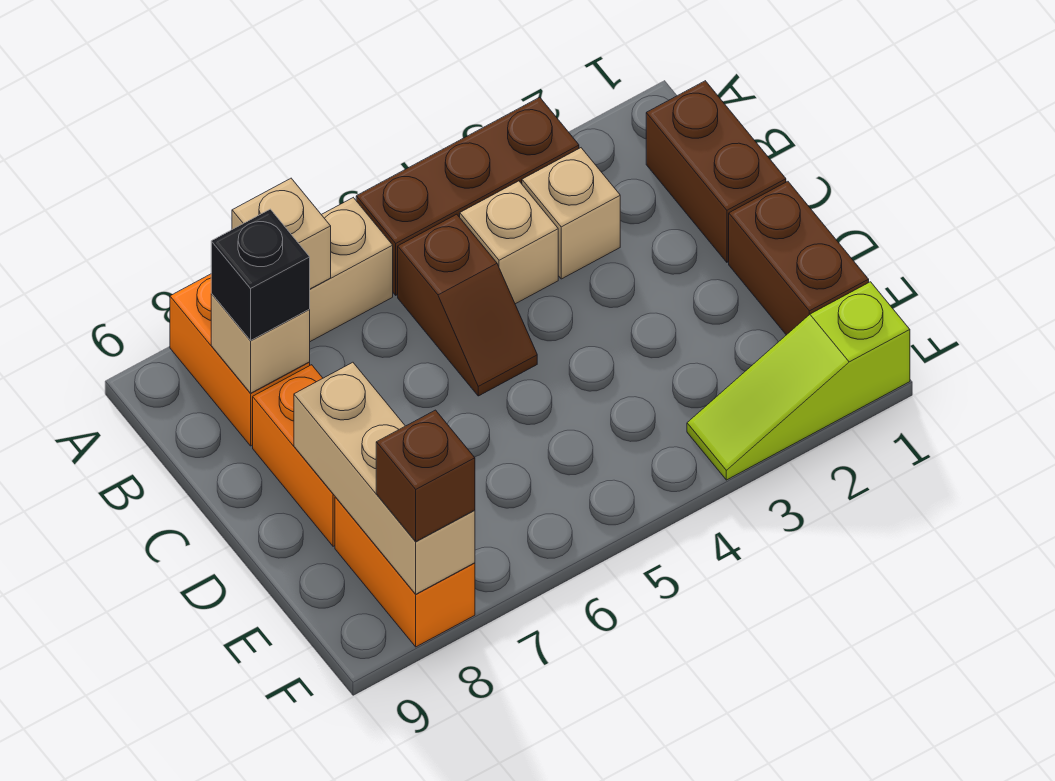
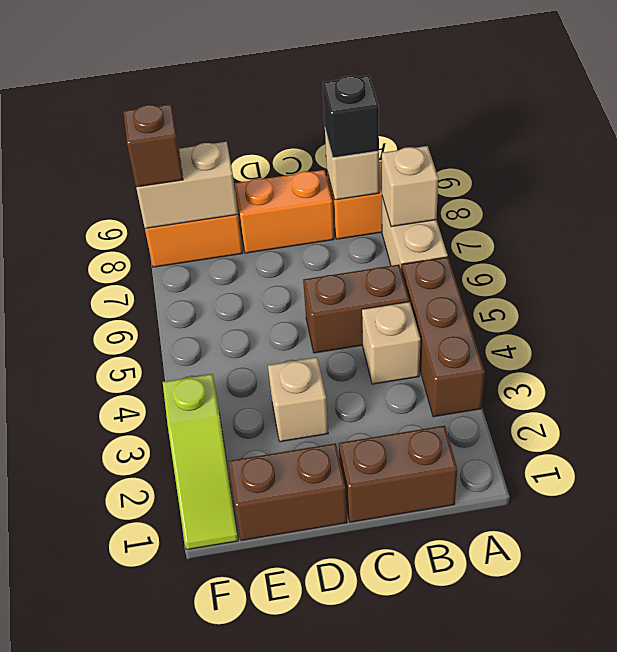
tan brick B3 level 1 -> tan brick D3 level 1
brown slope B5:C5 level 1 top B -> brown brick B5:C5 level 1
tan brick D8:F8 level 2 -> tan brick E8:F8 level 2
lime slope F1:F3 level 1 top 1 -> lime slope F1:F3 level 1 top 3

